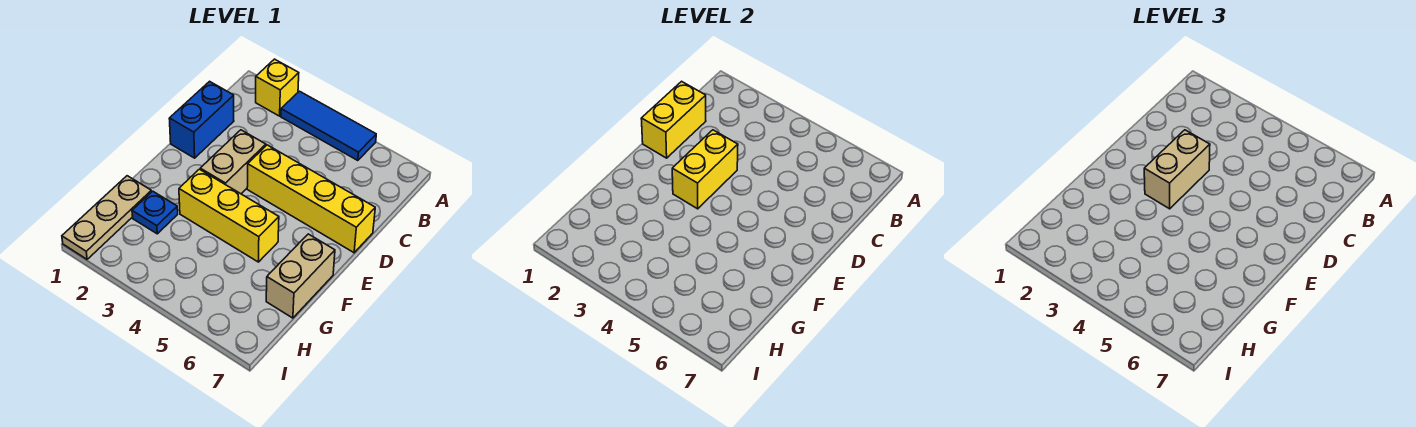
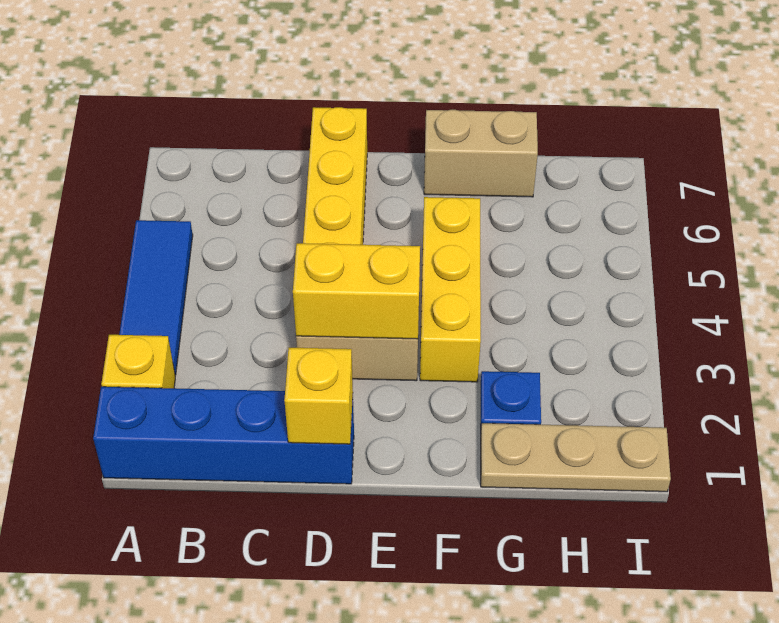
blue brick C1:D1 level 1 -> blue brick A1:D1 level 1
yellow brick C1:D1 level 2 -> yellow brick D1 level 2
tan brick D3:E3 level 3 -> none

